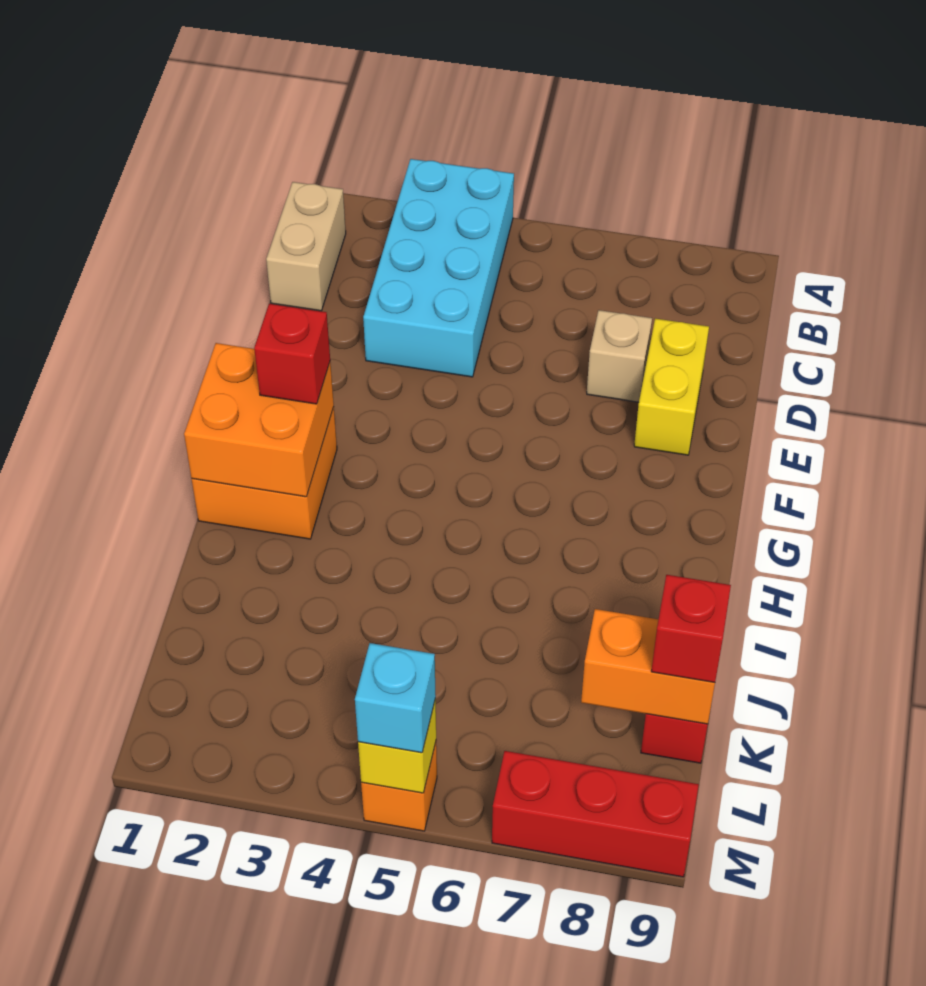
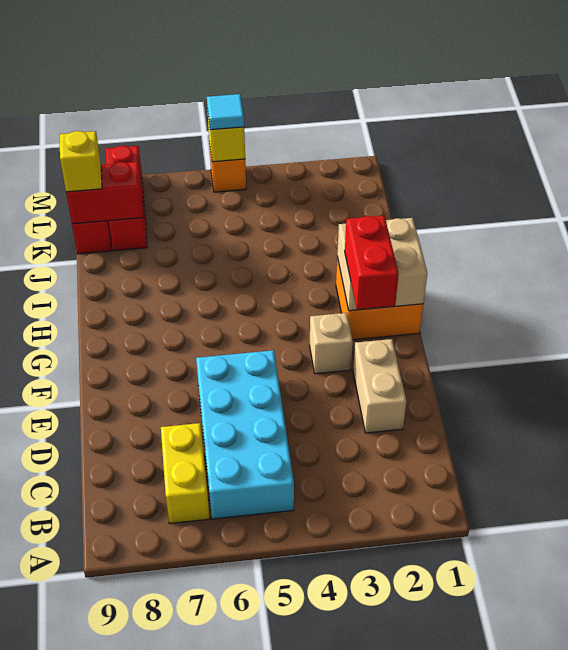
cyan brick A3:D4 level 1 -> cyan brick B5:E6 level 1
tan brick B1:C1 level 1 -> tan brick D2:E2 level 1
tan brick D7 level 1 -> tan brick F3 level 1
yellow brick D8:E8 level 1 -> yellow brick B7:C7 level 1
orange brick G1:H2 level 2 -> tan brick G1:H2 level 2
red brick G2 level 3 -> red brick F2:G2 level 3
orange brick K8:K9 level 2 -> red brick K8:K9 level 2
red brick K9 level 3 -> yellow brick K9 level 3
cyan brick M5 level 3 -> cyan tile M5 level 3
red brick M7:M9 level 1 -> red brick K8:M8 level 1

